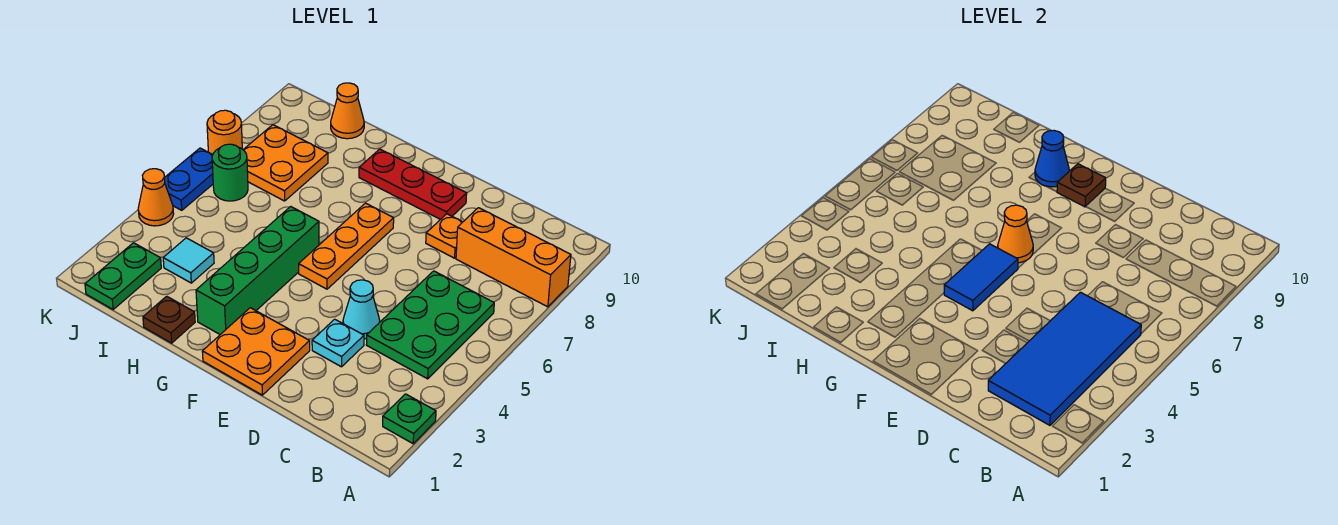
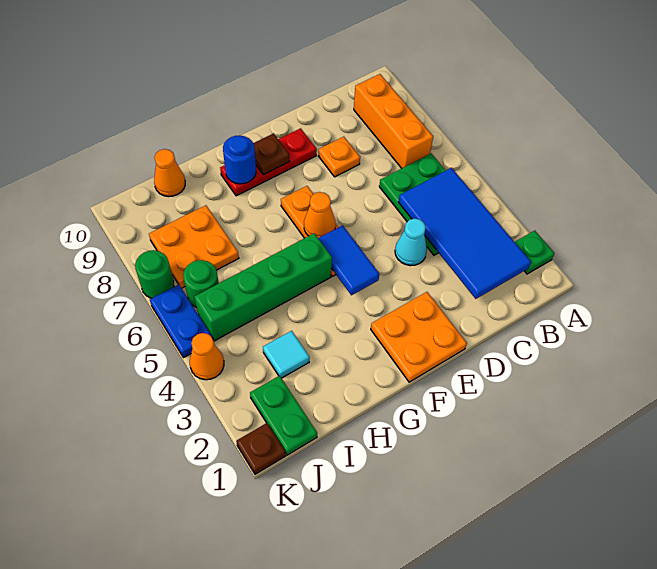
orange brick A8:C8 level 1 -> orange brick B7:B9 level 1
cyan plate D3 level 1 -> none
green brick G2:G5 level 1 -> green brick G5:J5 level 1
blue cone G9 level 2 -> blue round brick G9 level 2
brown plate H1 level 1 -> brown plate K1 level 1
orange round brick K7 level 1 -> green round brick K7 level 1

